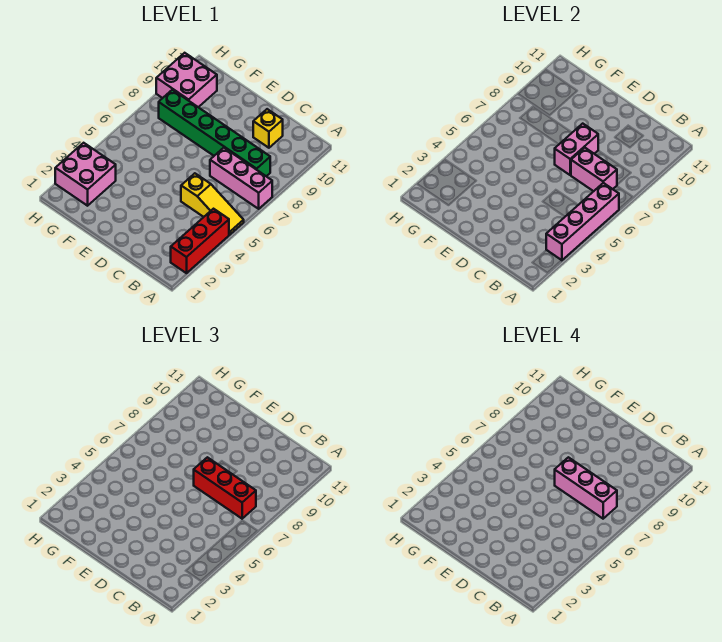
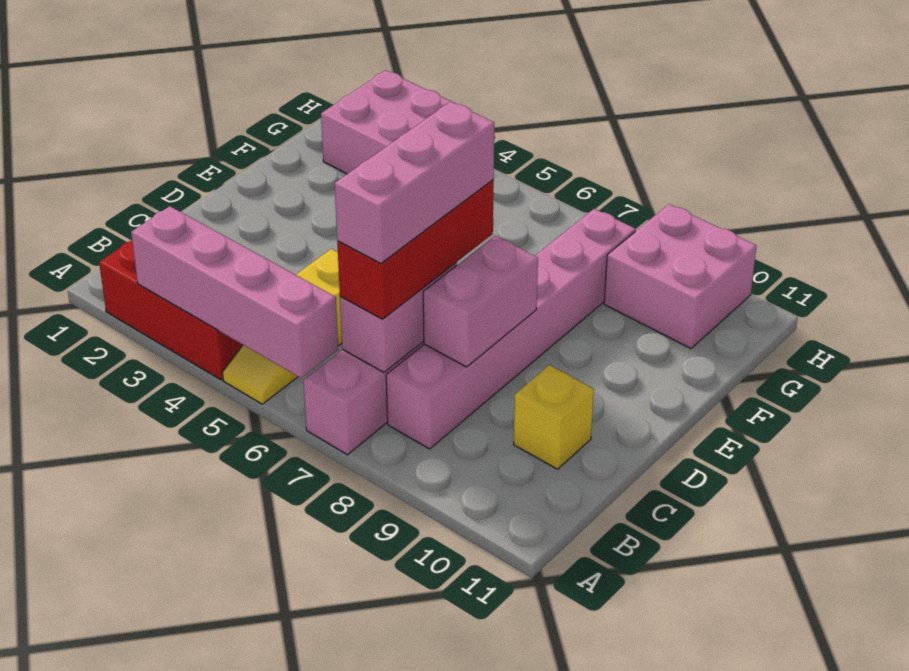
green brick B8:G8 level 1 -> pink brick B8:G8 level 1
pink brick D7:D8 level 2 -> pink brick C8:D8 level 2

